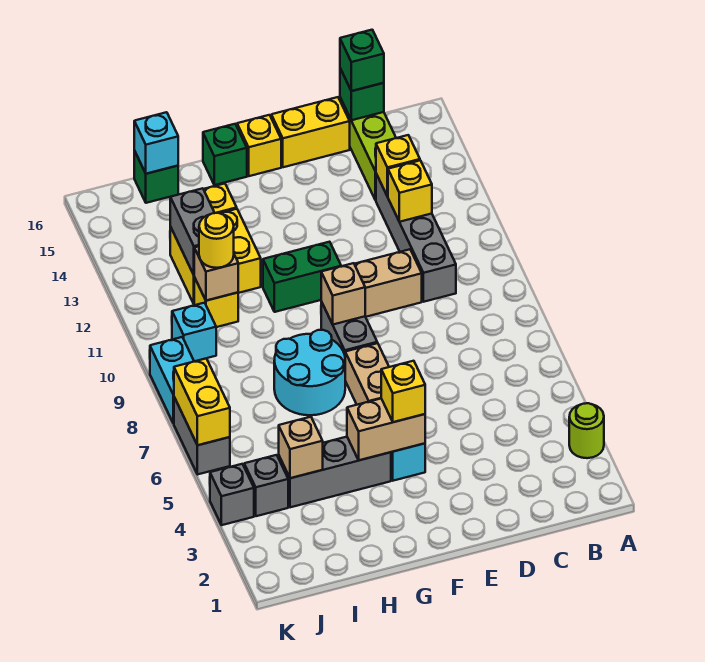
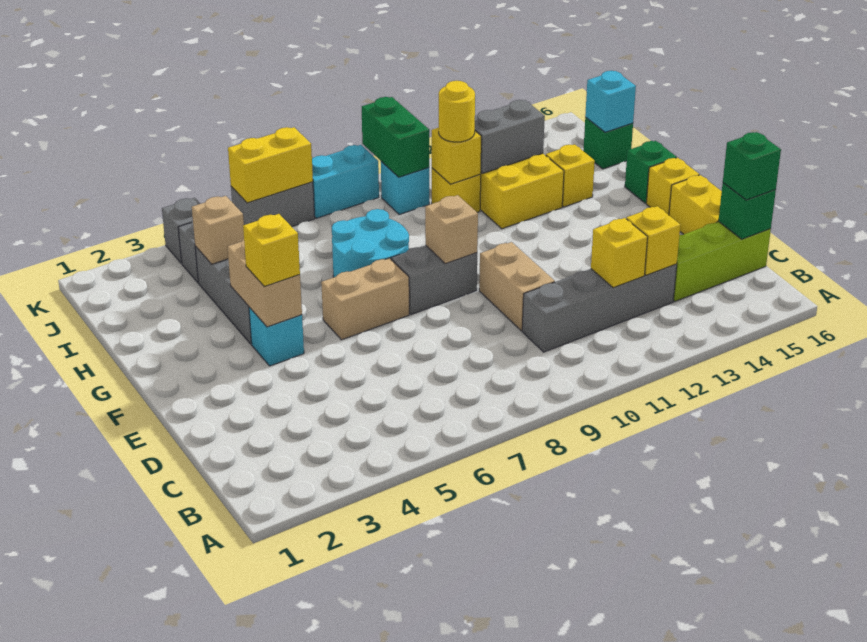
lime round brick A3 level 1 -> none
green brick F11:G11 level 1 -> green brick J10:K10 level 2
tan brick I11 level 2 -> yellow brick I11 level 2

